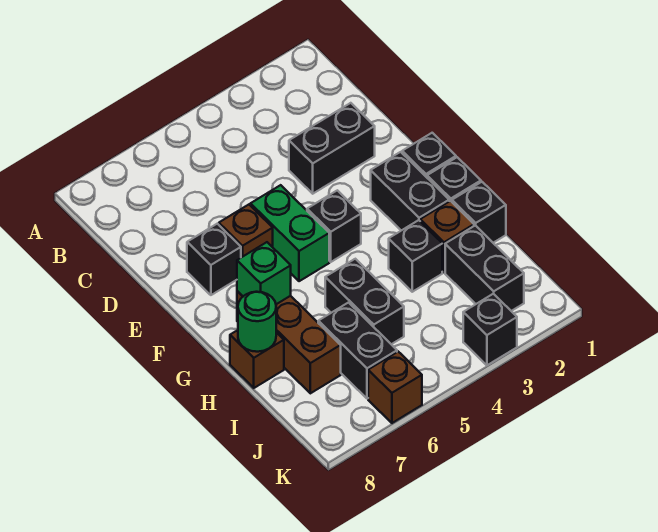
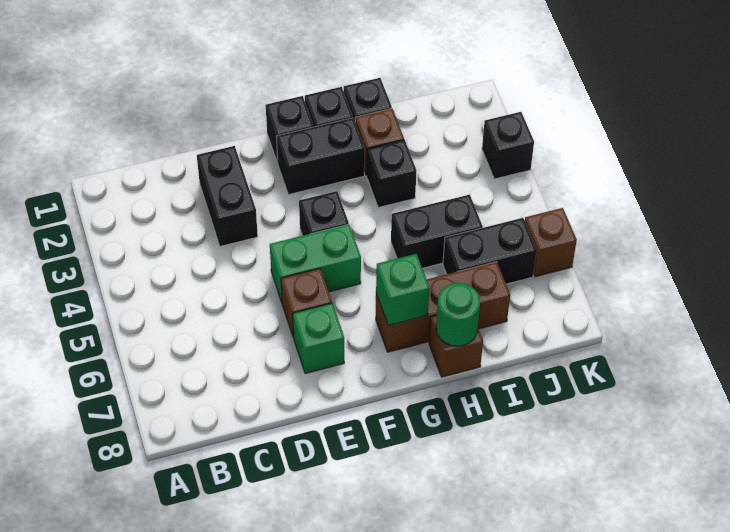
black brick E7 level 1 -> green brick E7 level 1
black brick I2:J2 level 1 -> none

